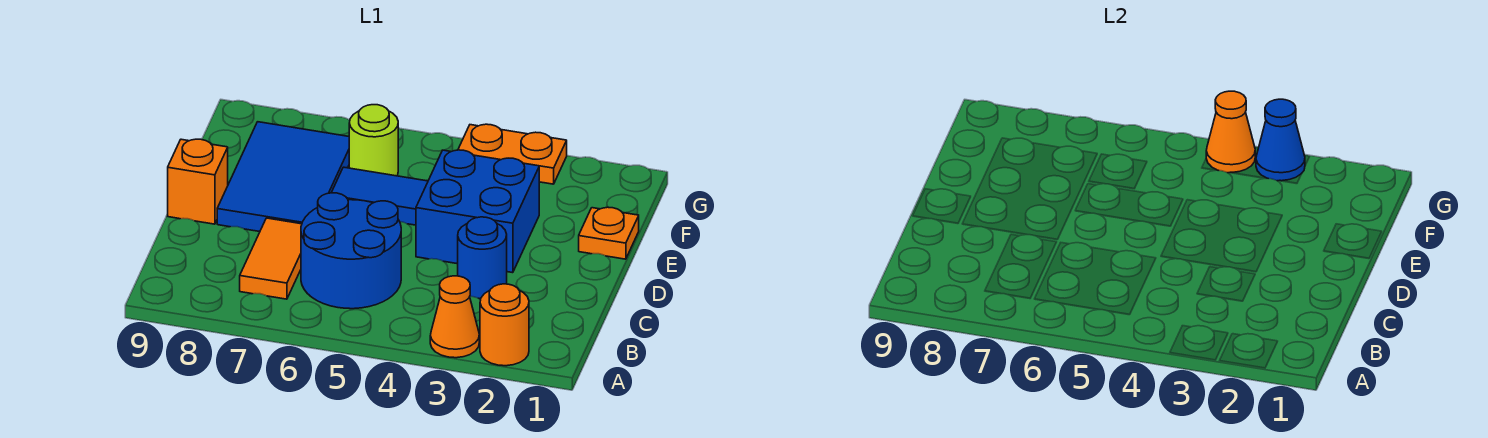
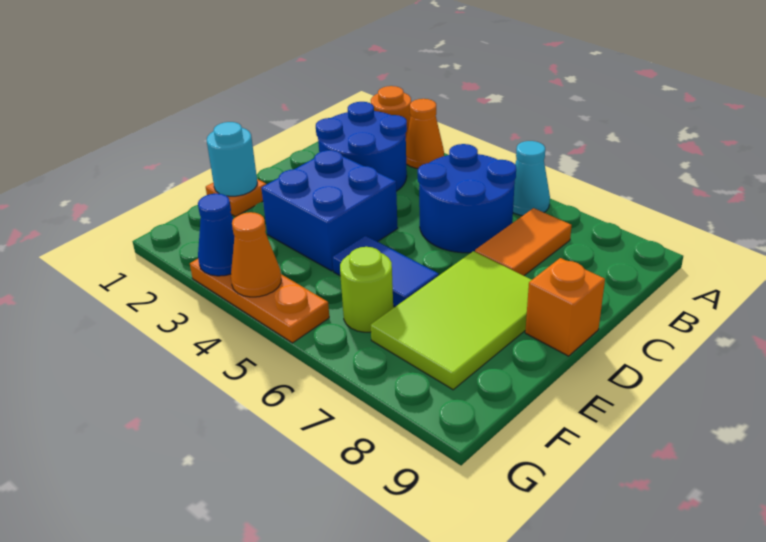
none -> cyan cone A6 level 1
blue round brick C3 level 1 -> blue round brick B2:C3 level 1
blue tile D7:F8 level 1 -> lime tile D7:F8 level 1
none -> cyan round brick E1 level 2
orange plate G3:G4 level 1 -> orange plate G3:G5 level 1

